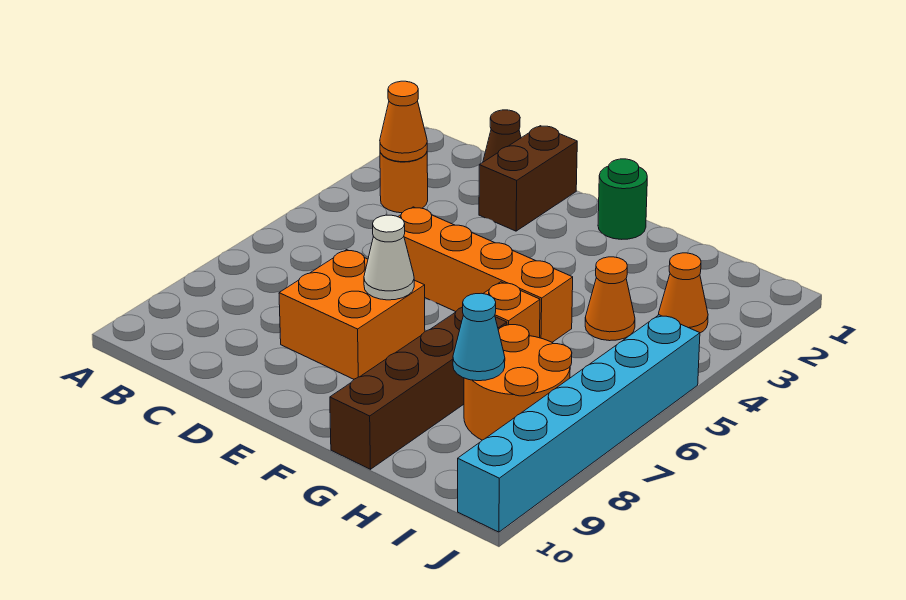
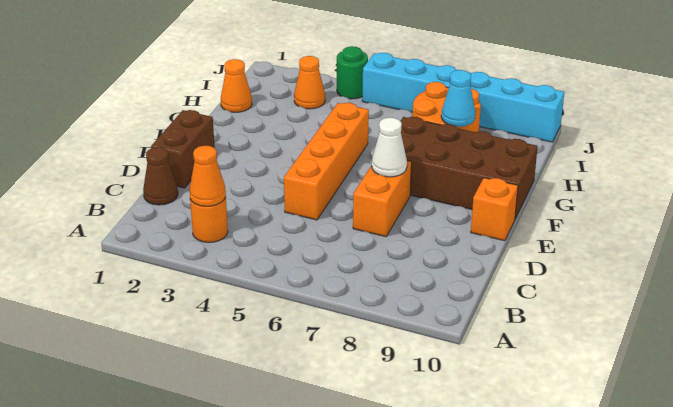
brown brick D1:D2 level 1 -> brown brick D1:E1 level 1
orange brick D7:E8 level 1 -> orange brick D7:E7 level 1
green round brick F1 level 1 -> green round brick J4 level 1
orange brick G6 level 1 -> orange brick E10 level 1
brown brick G7:G10 level 1 -> brown brick F7:G10 level 1
orange cone H4 level 1 -> orange cone H1 level 1

